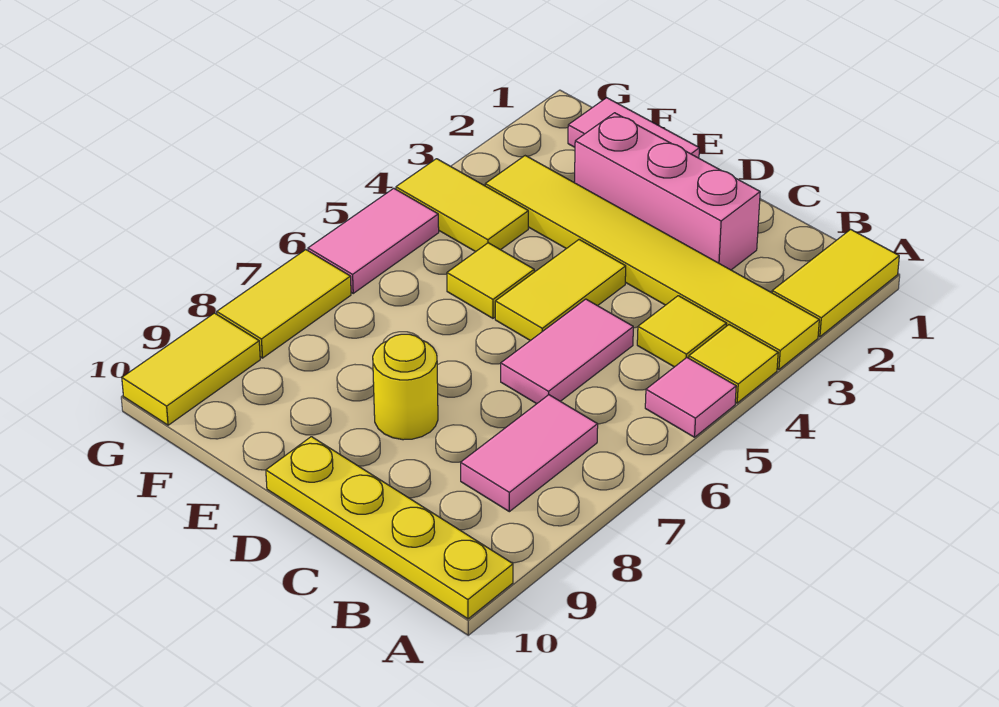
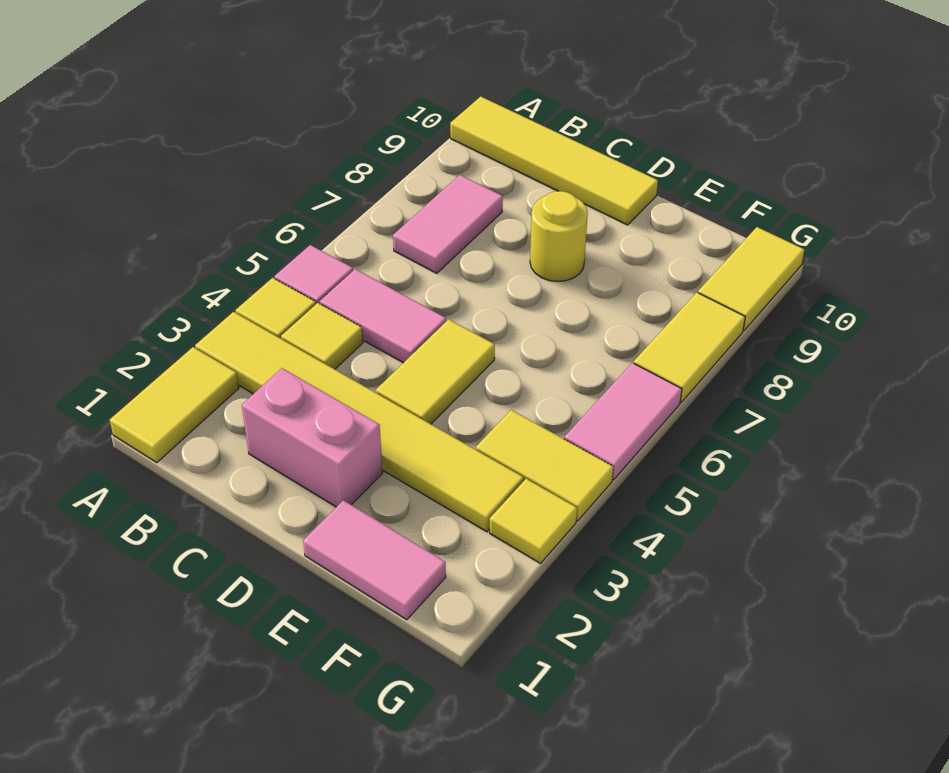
yellow plate A10:D10 level 1 -> yellow tile A10:D10 level 1
pink brick C2:E2 level 1 -> pink brick C2:D2 level 1
pink tile C5:C6 level 1 -> pink tile B5:C5 level 1
yellow tile E5 level 1 -> yellow tile G3 level 1

